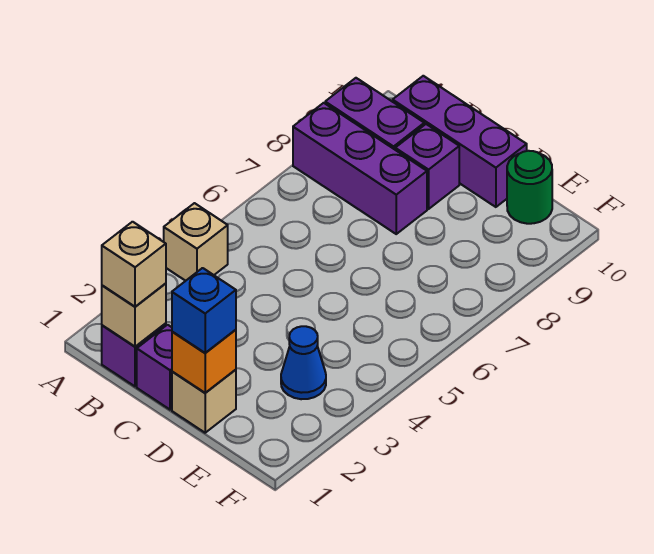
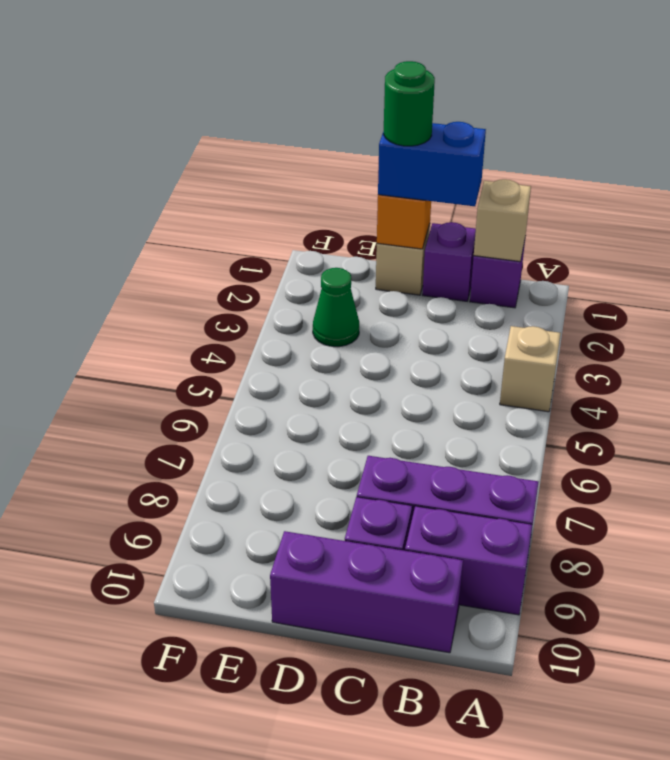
tan brick B1 level 3 -> none
blue brick D1 level 3 -> blue brick C1:D1 level 3
blue cone E3 level 1 -> green cone E3 level 1
green round brick E10 level 1 -> green round brick D1 level 4

